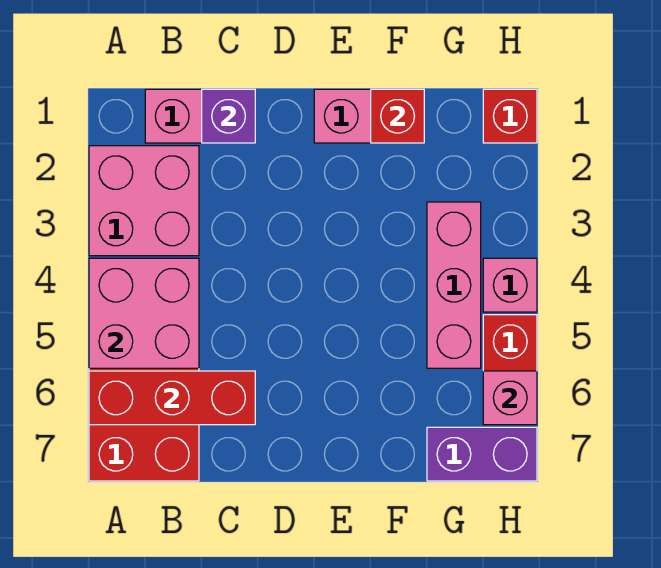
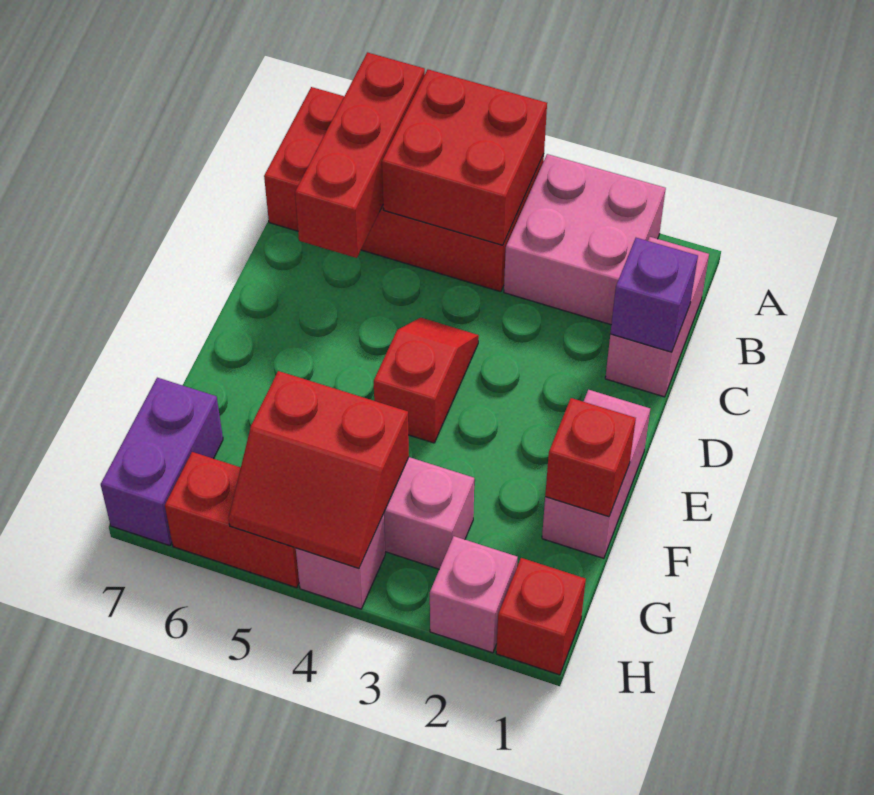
pink brick A4:B5 level 2 -> red brick A4:B5 level 2
none -> red slope D4:E4 level 1 top E
none -> red slope G4:H5 level 2 top G
pink brick H6 level 2 -> pink brick H2 level 1

